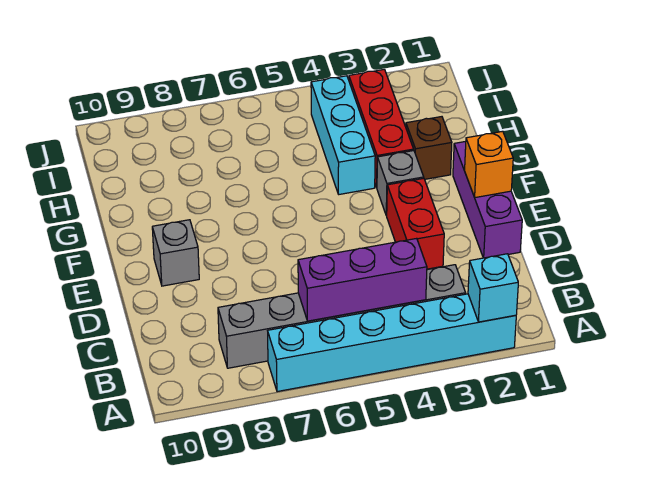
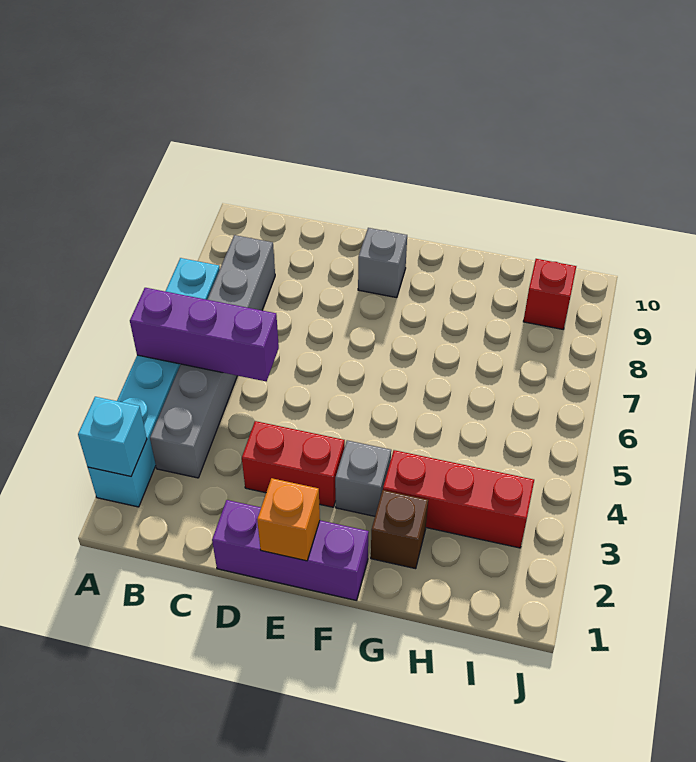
purple brick B4:B6 level 2 -> purple brick A5:C5 level 2
cyan brick G4:I4 level 1 -> none
none -> red brick I9 level 1

